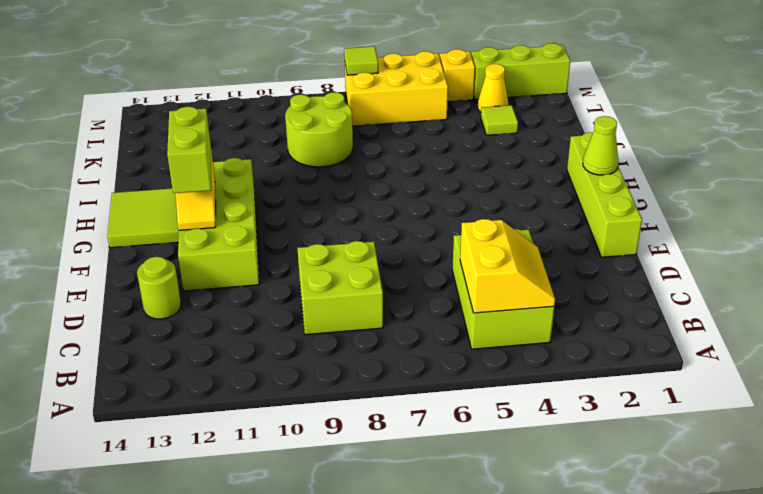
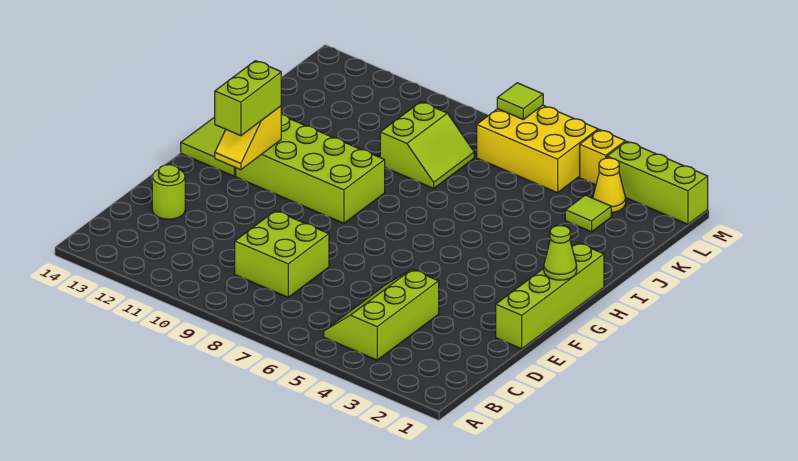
lime brick B4:D5 level 1 -> lime slope B4:D5 level 1 top 4
yellow slope B4:C5 level 2 top 5 -> none
lime brick E11:H12 level 1 -> lime brick G9:H12 level 1
lime round brick J8:K9 level 1 -> lime slope J8:K9 level 1 top 9

